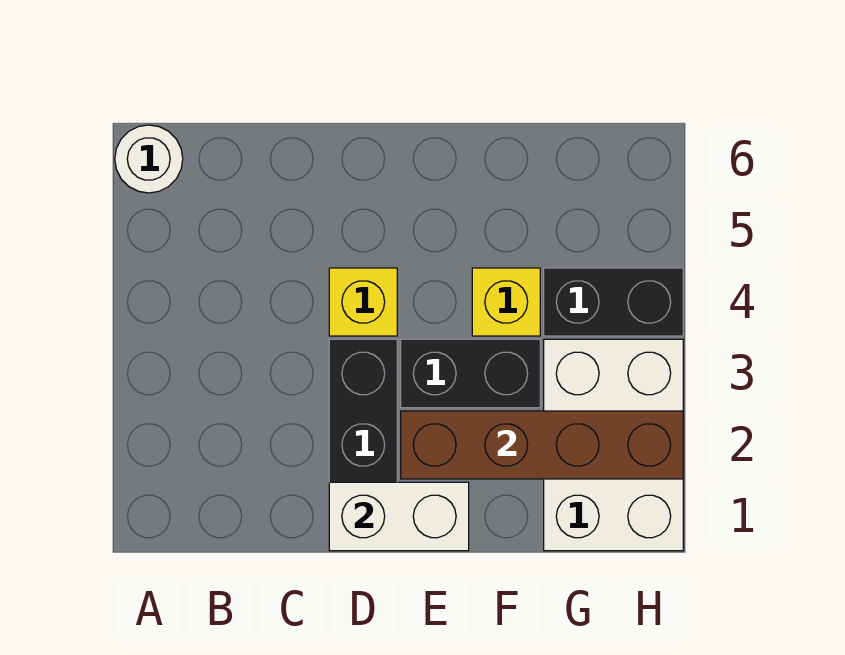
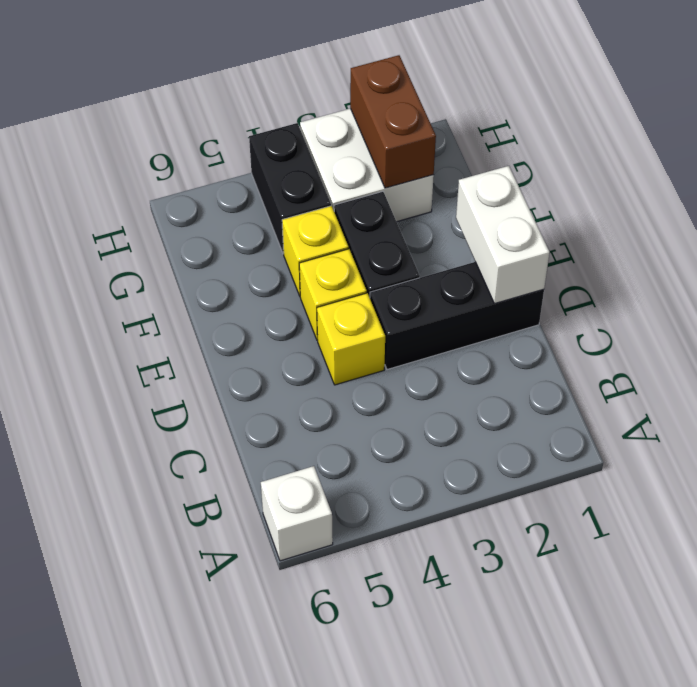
white round brick A6 level 1 -> white brick A6 level 1
brown brick E2:H2 level 2 -> brown brick G2:H2 level 2
none -> yellow brick E4 level 1
white brick G1:H3 level 1 -> white brick G2:H3 level 1

